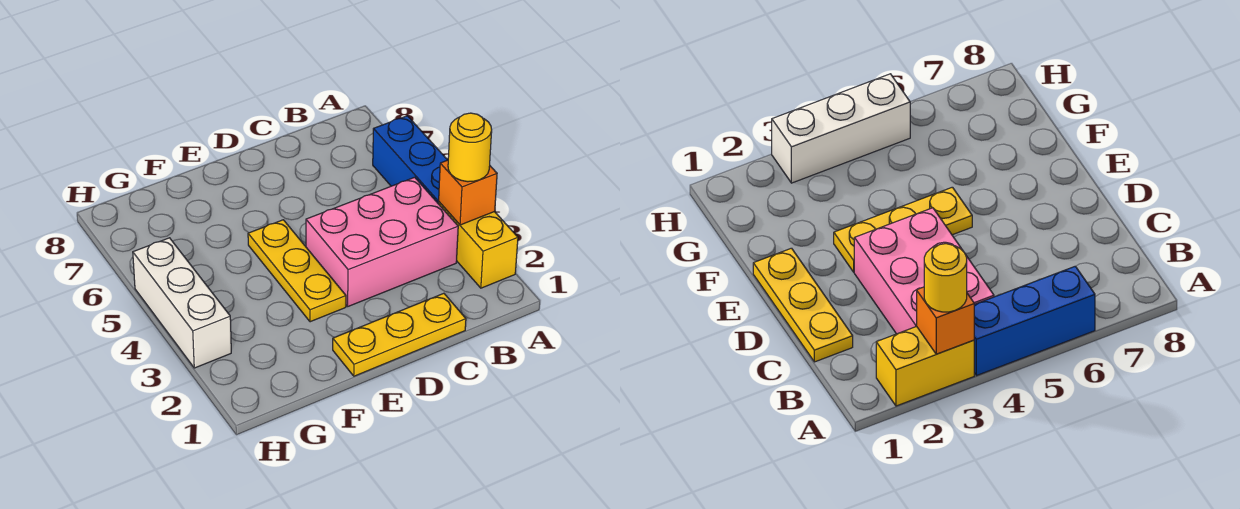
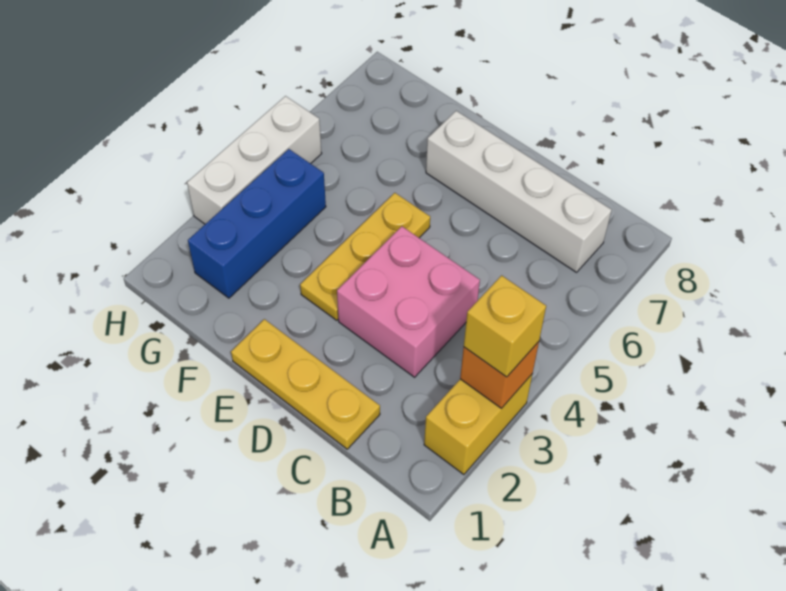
yellow round brick A3 level 3 -> yellow brick A3 level 3
blue brick A4:A6 level 1 -> blue brick G2:G4 level 1
pink brick B3:D4 level 1 -> pink brick C3:D4 level 1
none -> white brick B7:E7 level 1

